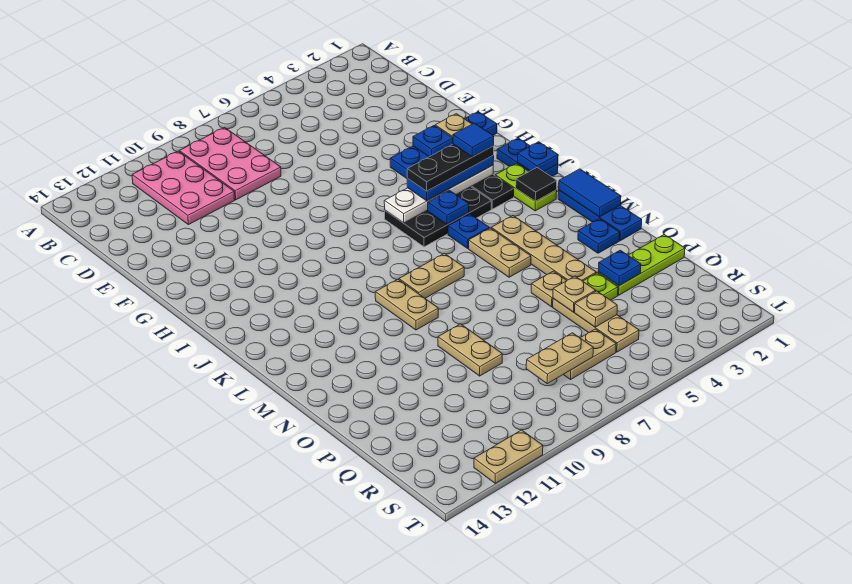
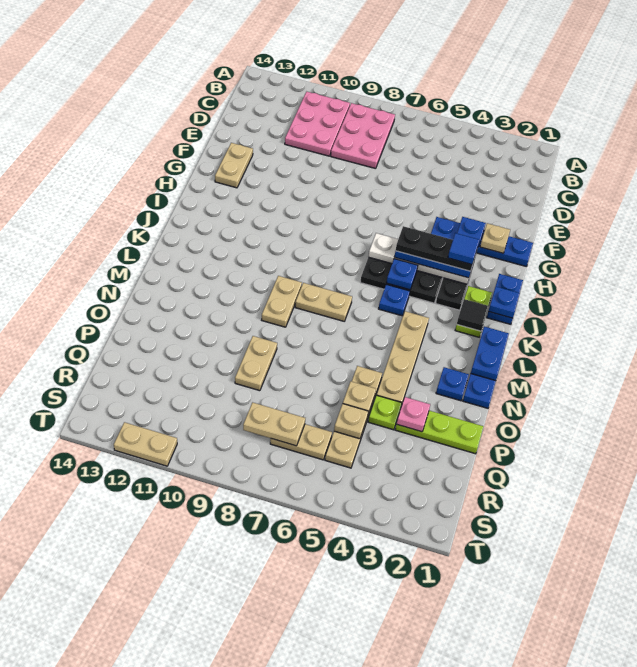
blue tile L1:M1 level 2 -> blue plate L1:M1 level 2
tan plate L5:M5 level 1 -> tan plate F13:G13 level 1
blue plate P3 level 2 -> pink plate P3 level 2

